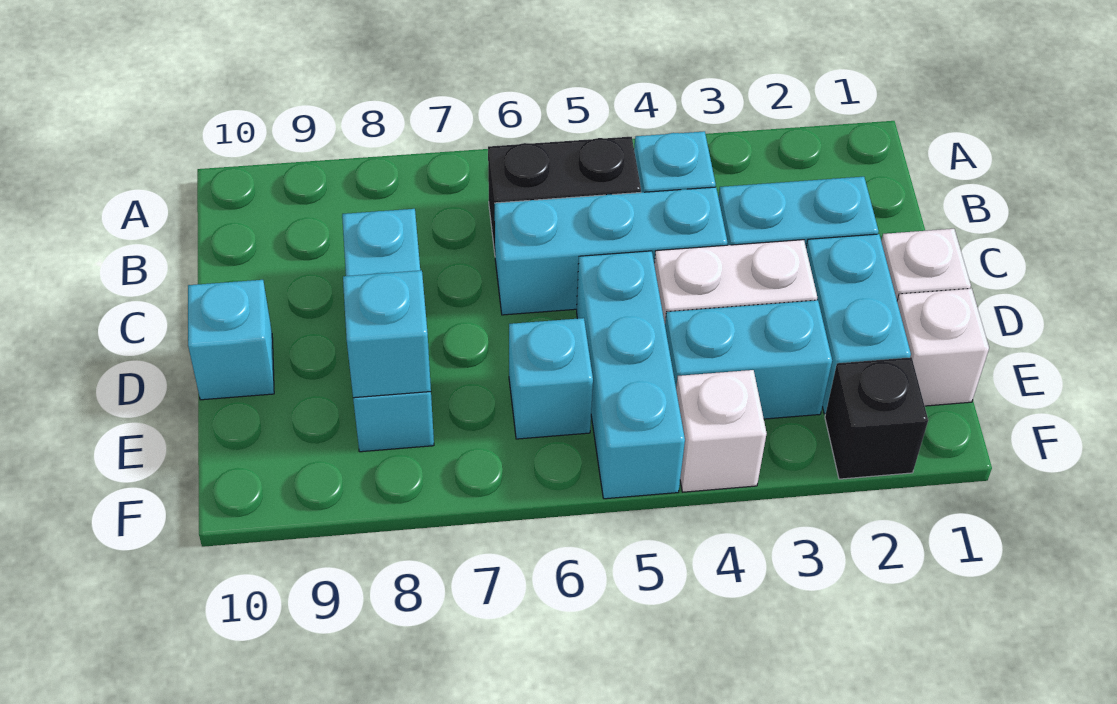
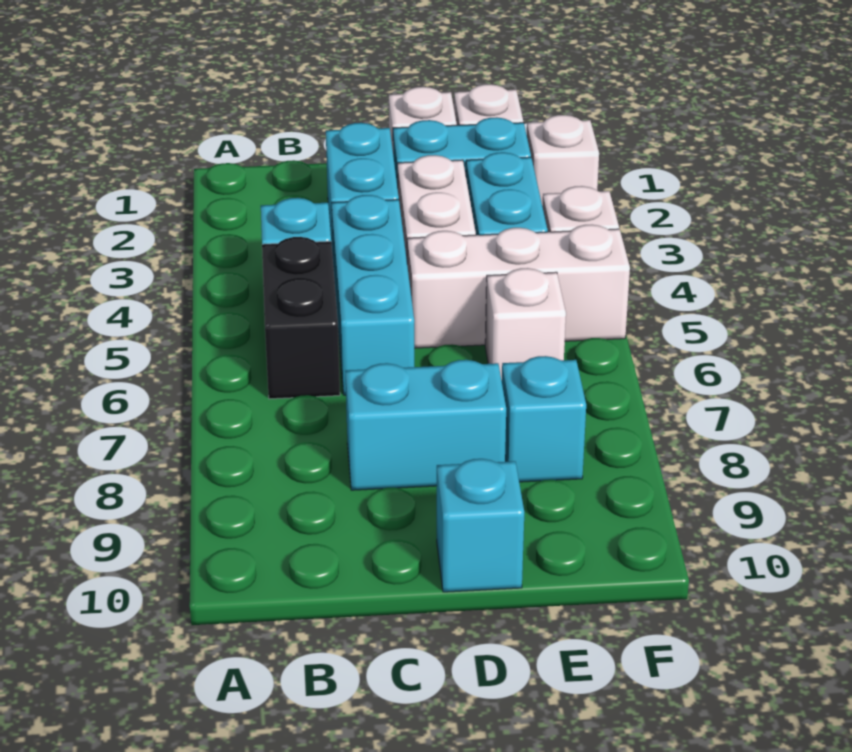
cyan brick D5:F5 level 1 -> white brick D5:F5 level 1
cyan brick E6 level 1 -> white brick E6 level 1
cyan brick E8 level 2 -> none
black brick F2 level 1 -> white brick F2 level 1

